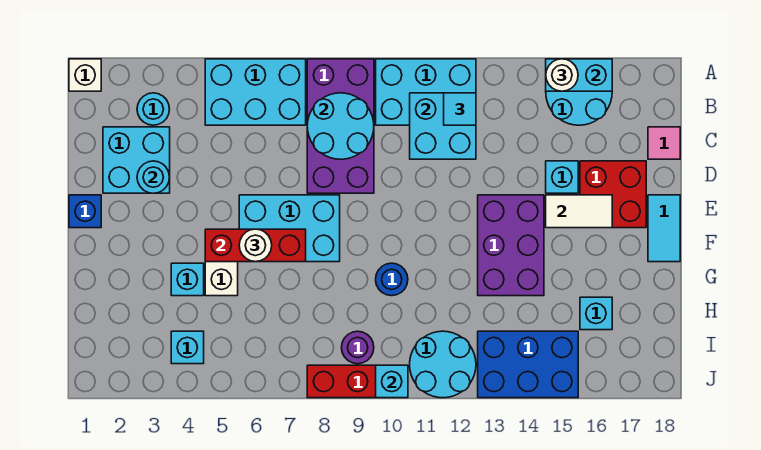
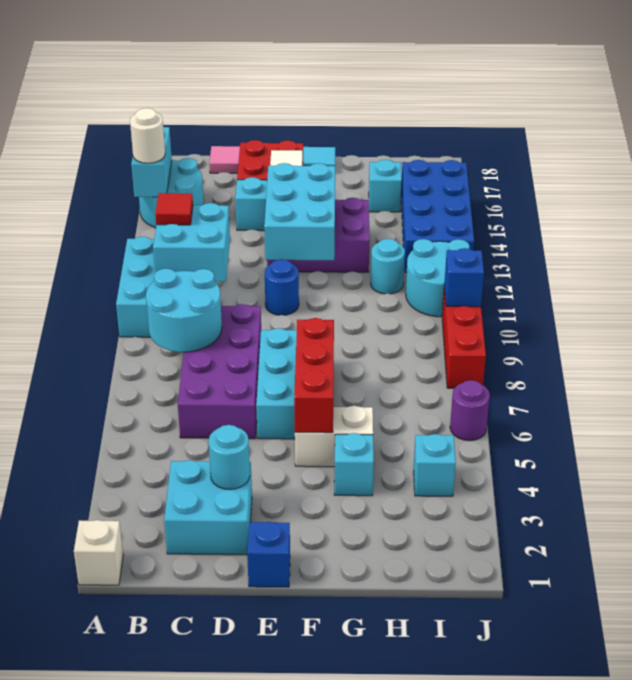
cyan brick A5:B7 level 1 -> cyan brick E12:F14 level 2
purple brick A8:D9 level 1 -> purple brick C6:D9 level 1
cyan round brick B3 level 1 -> cyan round brick H12 level 1
cyan tile B12 level 3 -> red tile B12 level 3
white round brick F6 level 3 -> none
blue round brick G10 level 1 -> blue round brick E11 level 1
purple round brick I9 level 1 -> purple round brick J6 level 1
blue brick I13:J15 level 1 -> blue brick I13:J16 level 1
cyan brick J10 level 2 -> blue brick J10 level 2

